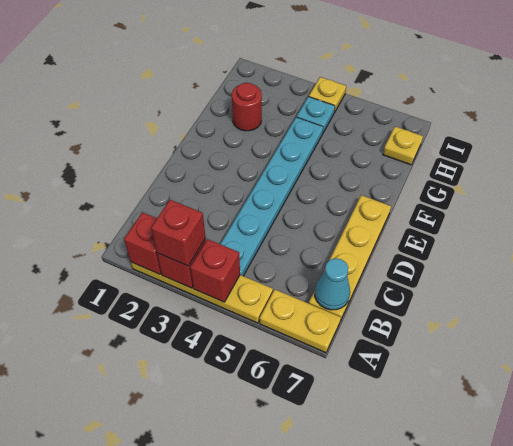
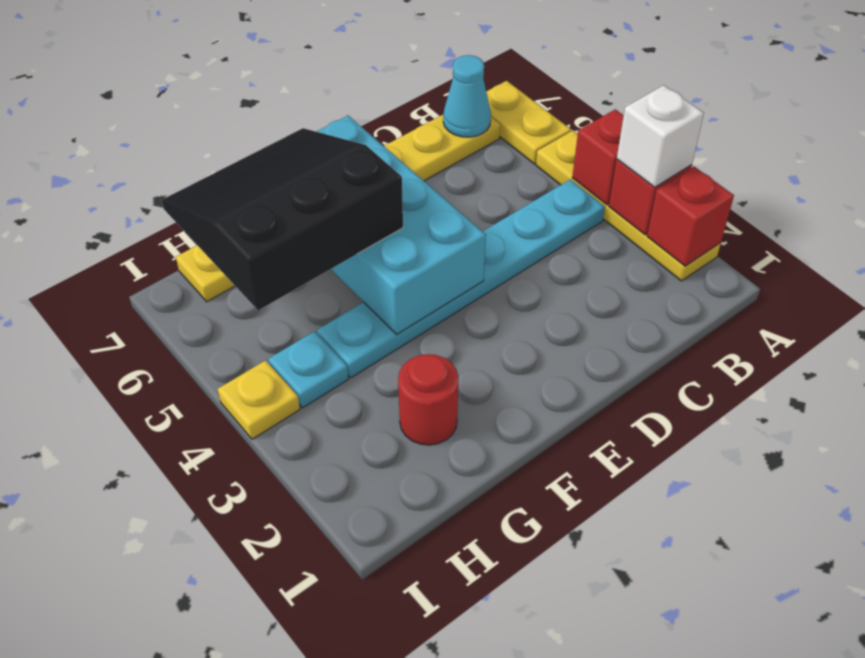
red brick A3 level 3 -> white brick A3 level 3
none -> cyan brick E4:F7 level 2
none -> black slope F5:H7 level 3 top 5

